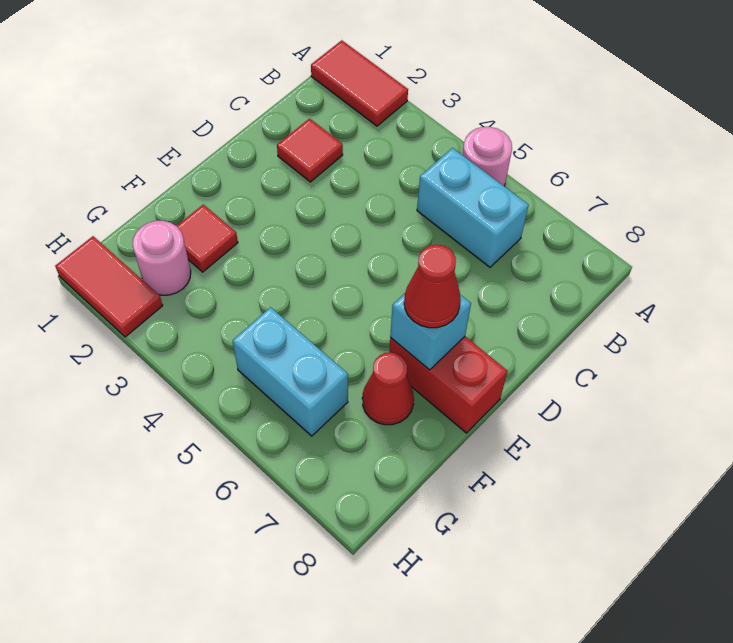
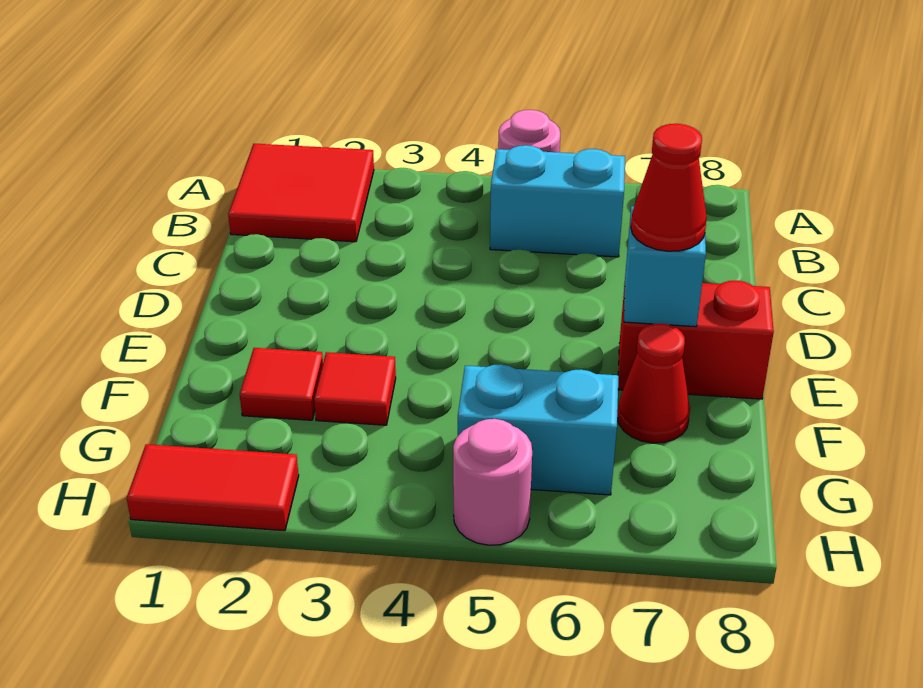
red tile A1:A2 level 1 -> red tile A1:B2 level 1
red tile C2 level 1 -> red tile F3 level 1
pink round brick G2 level 1 -> pink round brick H5 level 1

